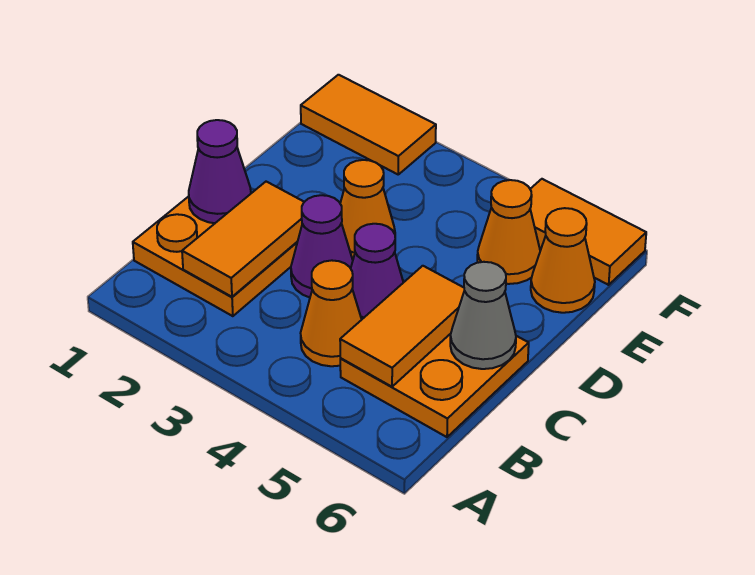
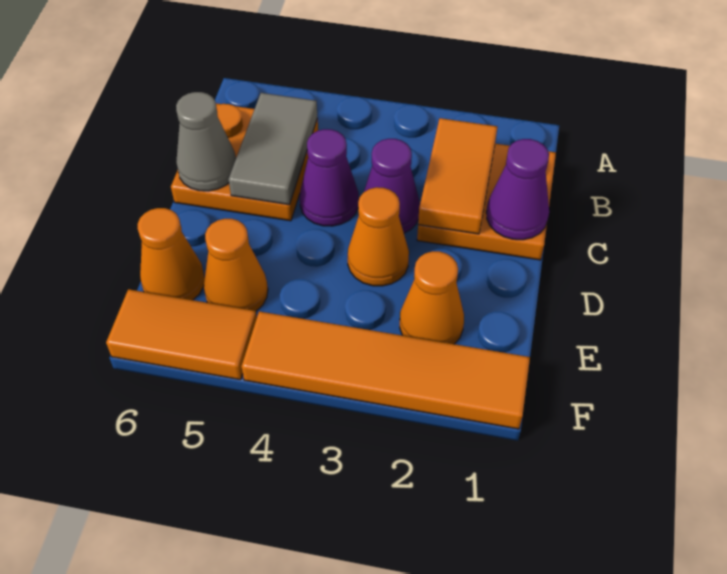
orange cone B4 level 1 -> orange cone E2 level 1
orange tile B5:C5 level 2 -> grey tile B5:C5 level 2
orange tile F1:F2 level 1 -> orange tile F1:F4 level 1

